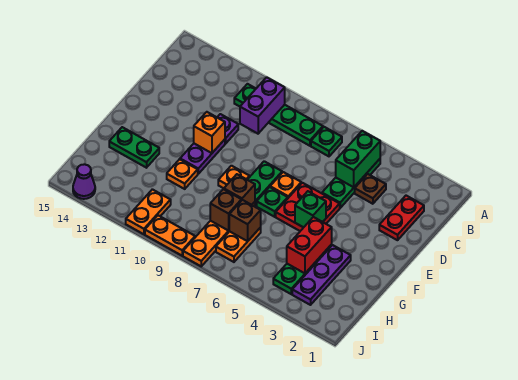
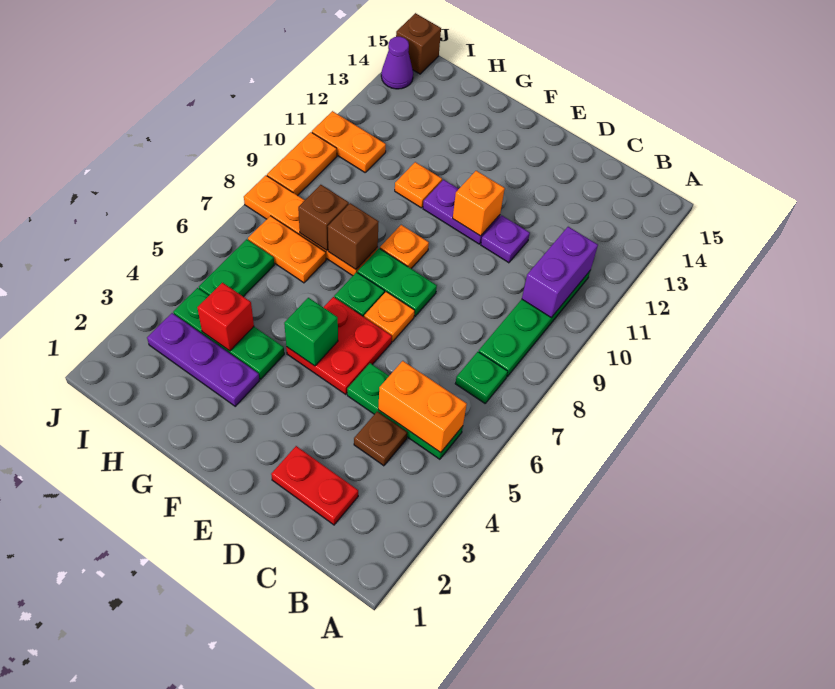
green brick B5:C5 level 2 -> orange brick B5:C5 level 2
purple brick B10:C10 level 2 -> purple brick B10:B11 level 2
red brick G4:H4 level 2 -> red brick H4 level 2
green plate G13:G14 level 1 -> green plate I5:I6 level 1
brown brick H7 level 2 -> brown brick J15 level 1

